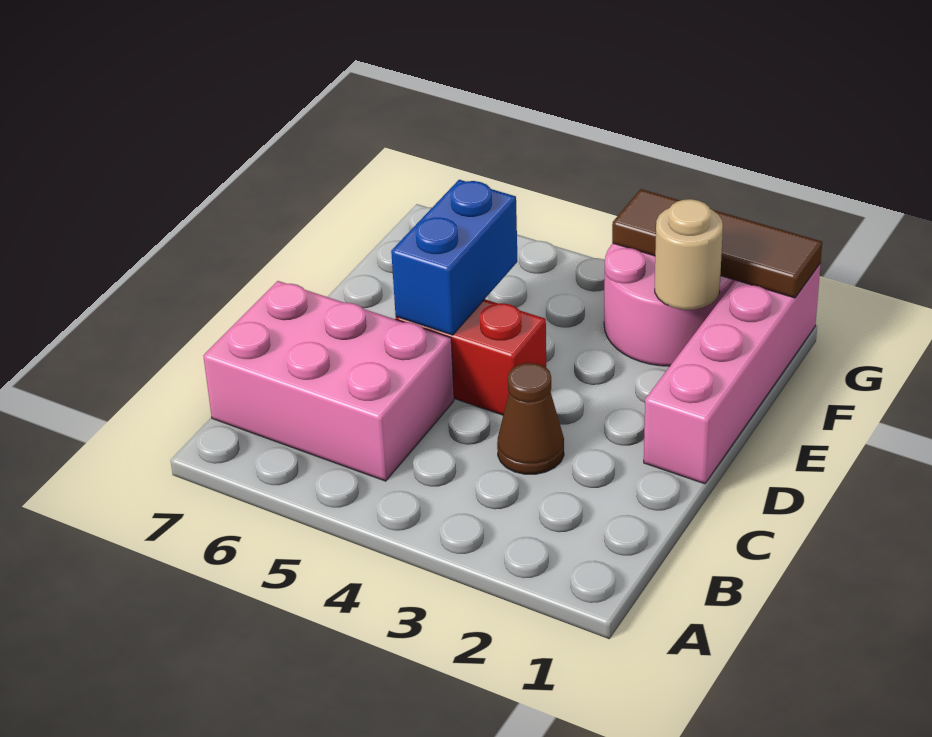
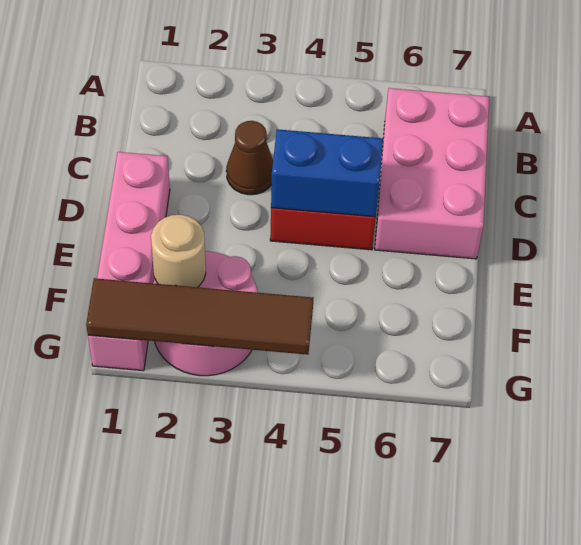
pink brick B5:C7 level 1 -> pink brick B6:D7 level 1
blue brick D5:E5 level 2 -> blue brick D4:D5 level 2
brown tile G1:G3 level 2 -> brown tile G1:G4 level 2

